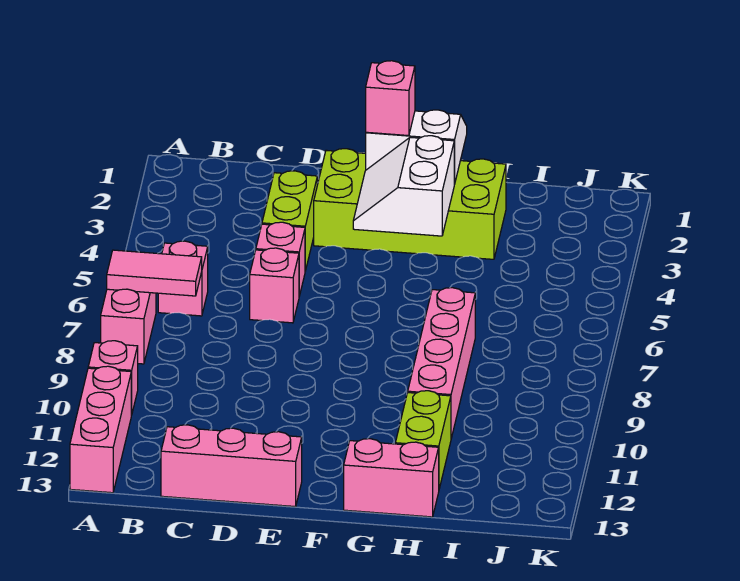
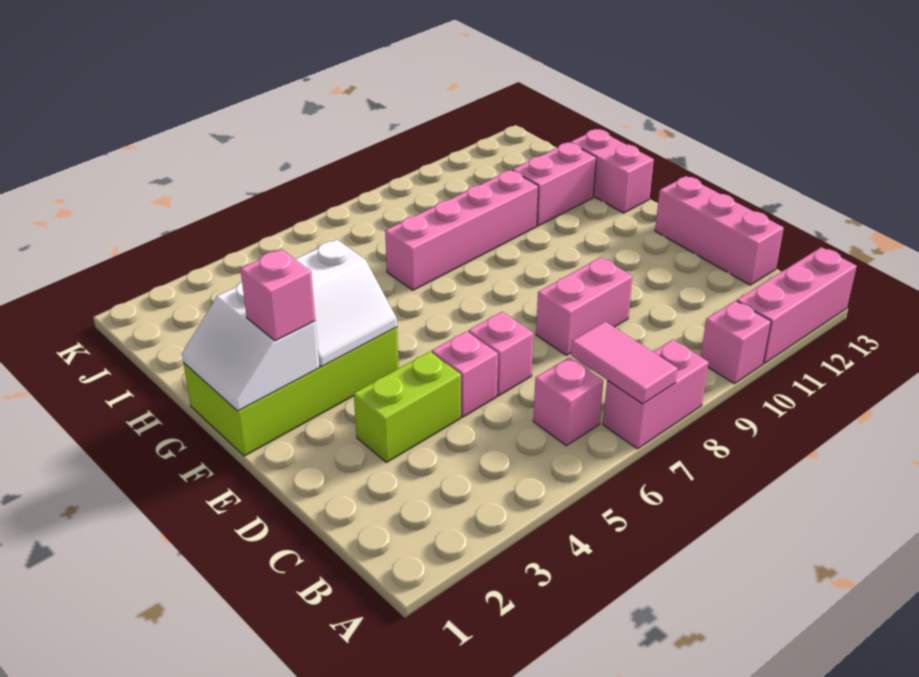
none -> pink brick D8:D9 level 1
lime brick E2:H3 level 1 -> lime brick F1:G4 level 1
lime brick H11:H12 level 1 -> pink brick H11:H12 level 1

